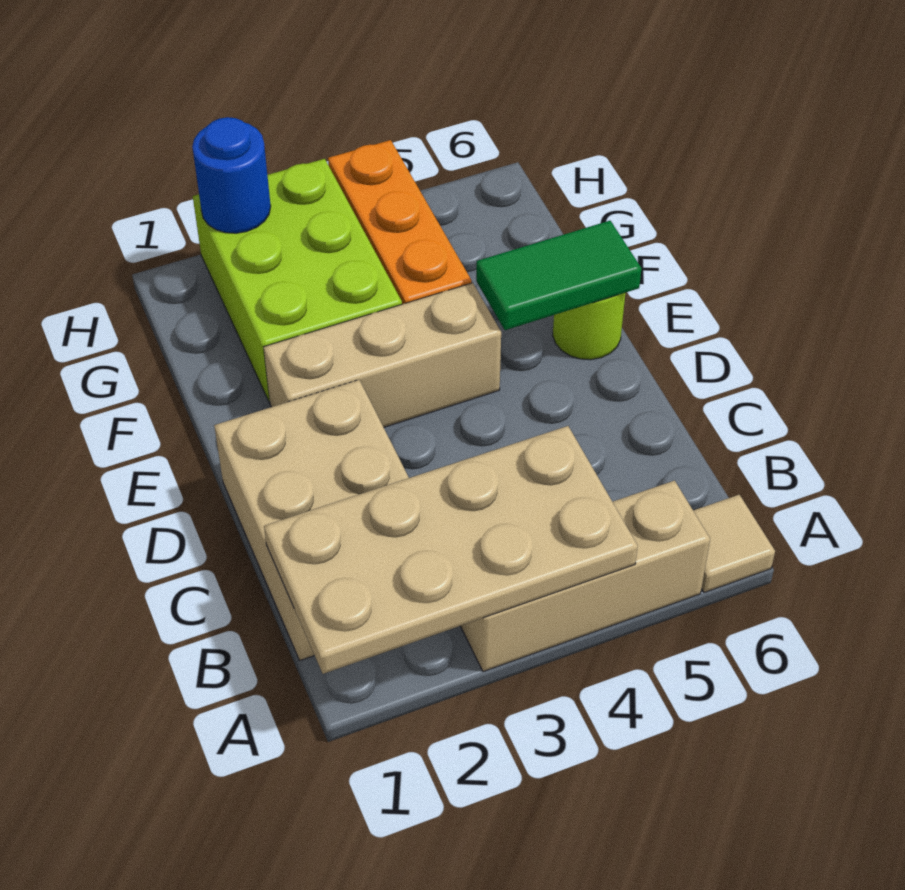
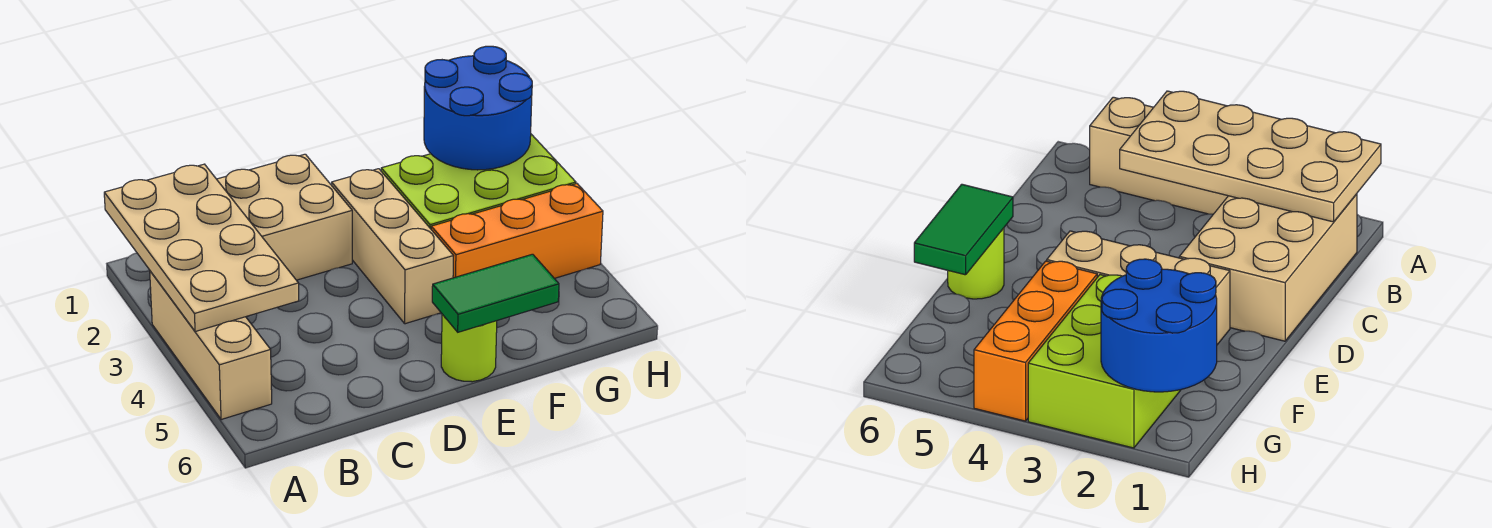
tan tile A6 level 1 -> none
green tile E5:E6 level 2 -> green tile E6:F6 level 2
blue round brick H2 level 2 -> blue round brick G1:H2 level 2

